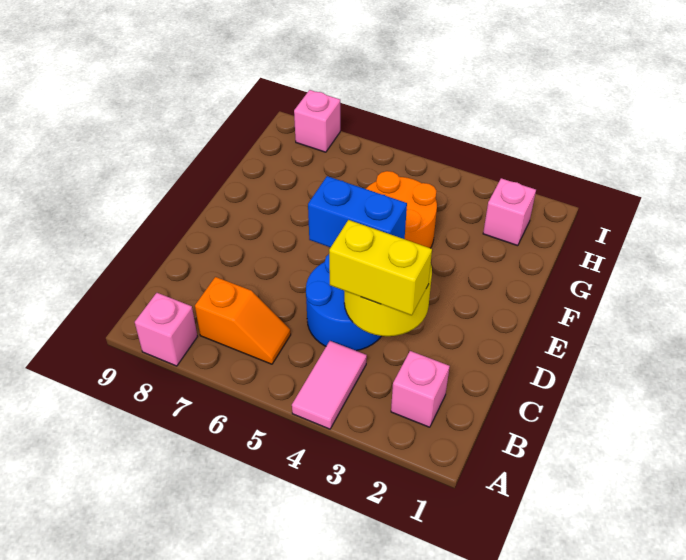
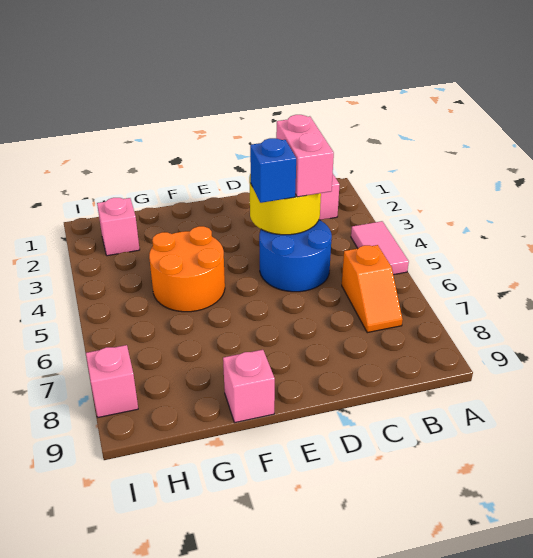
pink tile A4:B4 level 1 -> pink tile A4:A5 level 1
pink brick A8 level 1 -> pink brick F9 level 1
orange slope B6:B7 level 1 top 7 -> orange slope B6:B7 level 1 top 6
yellow brick C3:C4 level 3 -> pink brick C3:C4 level 3
blue brick D4:D5 level 3 -> blue brick D4 level 3

